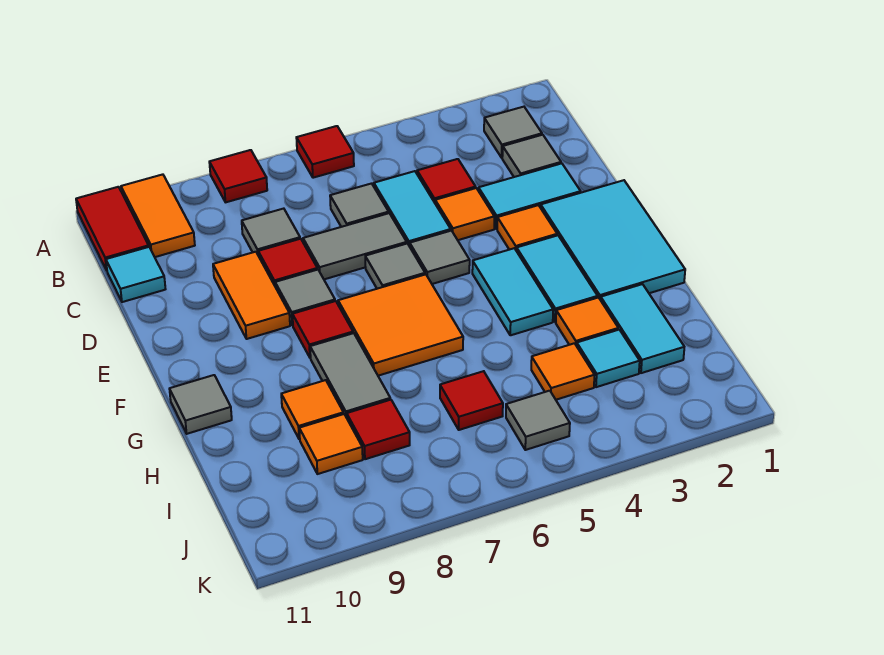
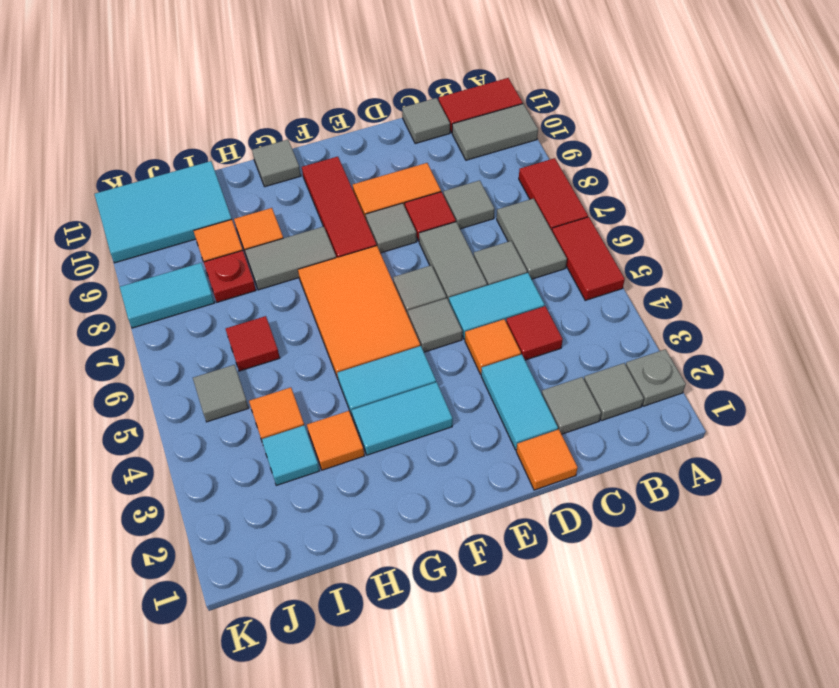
none -> grey plate A2 level 1
red tile A6 level 1 -> red tile A5:A6 level 1
red tile A8 level 1 -> red tile A7:A8 level 1
orange tile A10:B10 level 1 -> grey tile A10:B10 level 1
none -> grey tile B6:B7 level 1
cyan tile C11 level 1 -> grey tile C11 level 1
cyan tile E1:G2 level 1 -> cyan tile I10:K11 level 1
orange tile E3 level 1 -> orange tile D1 level 1
orange tile F6:G7 level 1 -> orange tile F5:G7 level 1
red tile F8 level 1 -> red tile F8:F10 level 1
cyan tile H2:I2 level 1 -> cyan tile J8:K8 level 1
red tile I8 level 1 -> red plate I8 level 1

